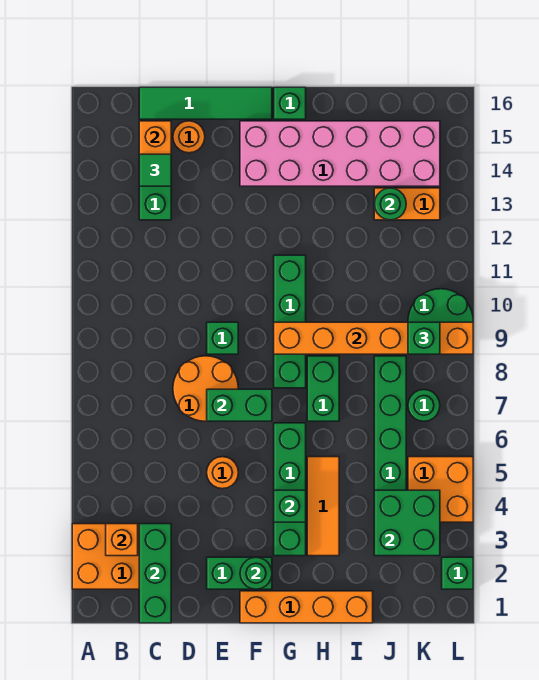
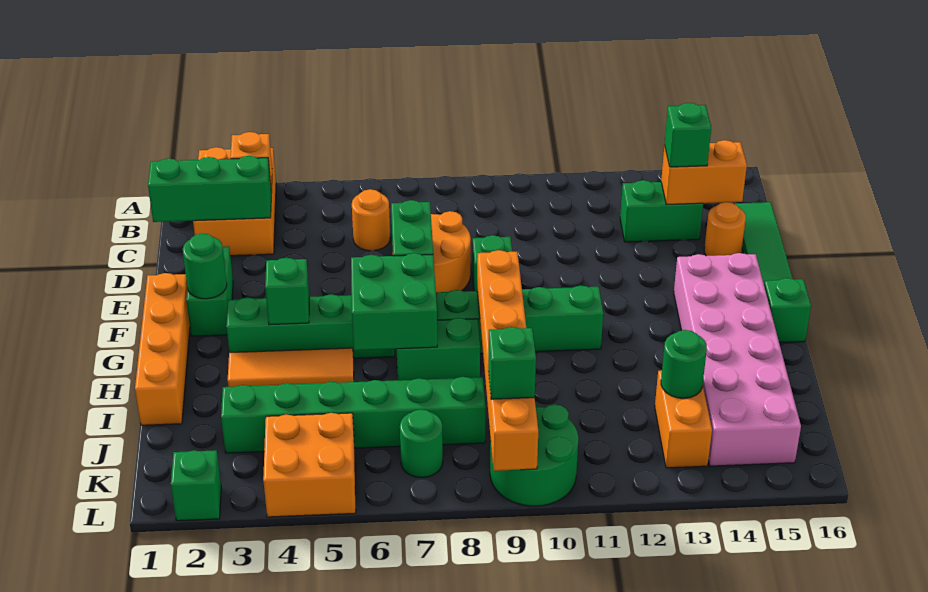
green tile C14 level 3 -> green brick C14 level 3
orange round brick E5 level 1 -> orange round brick C6 level 1
green brick J3:K4 level 2 -> green brick G6:H7 level 2

